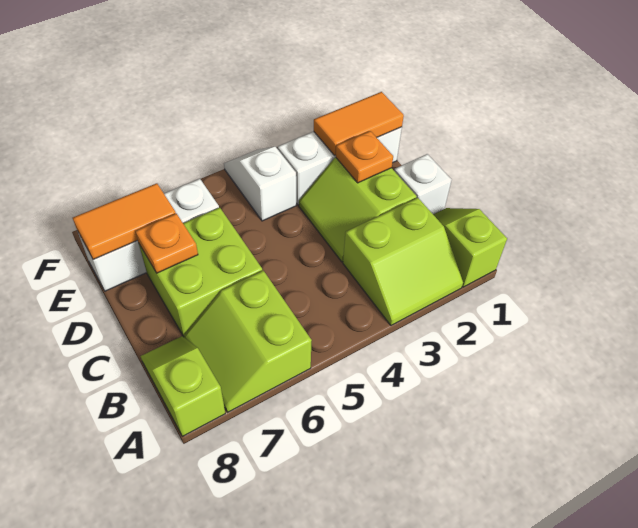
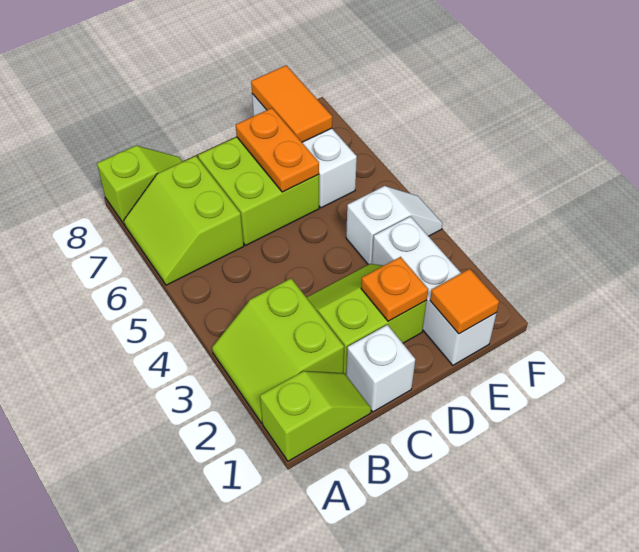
lime slope A6:B7 level 1 top 6 -> lime slope A6:B7 level 1 top B
orange plate D7 level 2 -> orange plate D6:D7 level 2
orange tile E1:E2 level 2 -> orange tile E1 level 2

